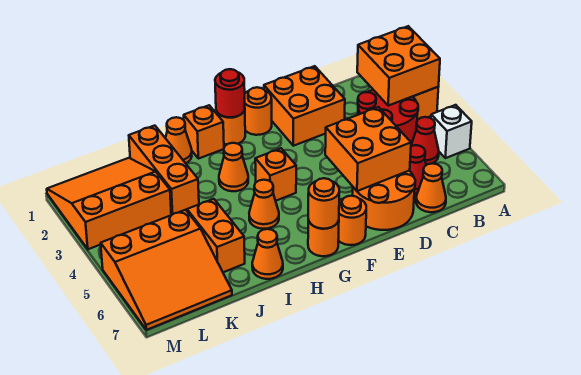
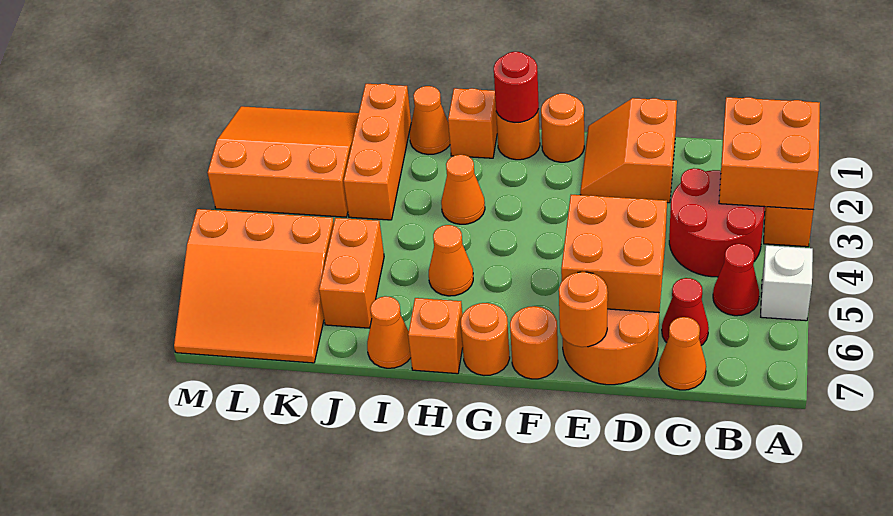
orange brick D1:E2 level 1 -> orange slope D1:E2 level 1 top D
orange brick G4 level 1 -> orange brick H7 level 1
orange round brick G7 level 2 -> orange round brick E7 level 2

